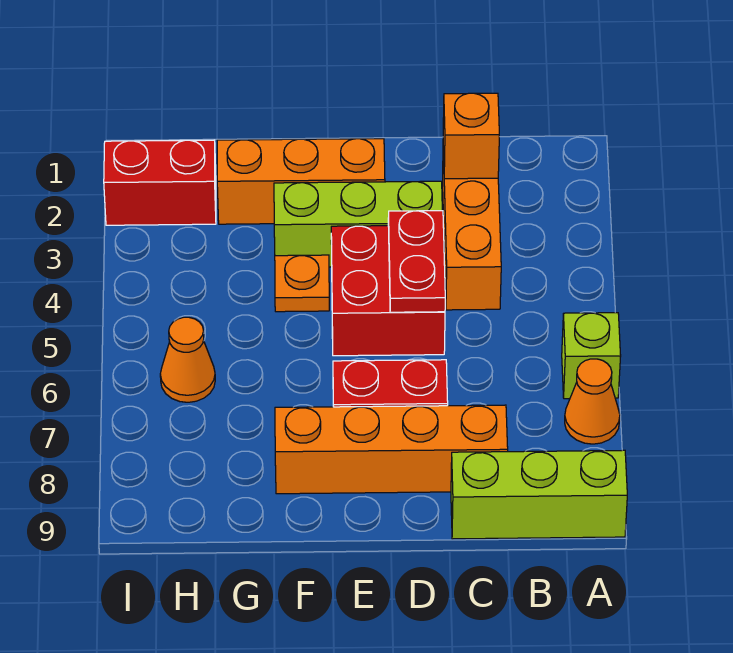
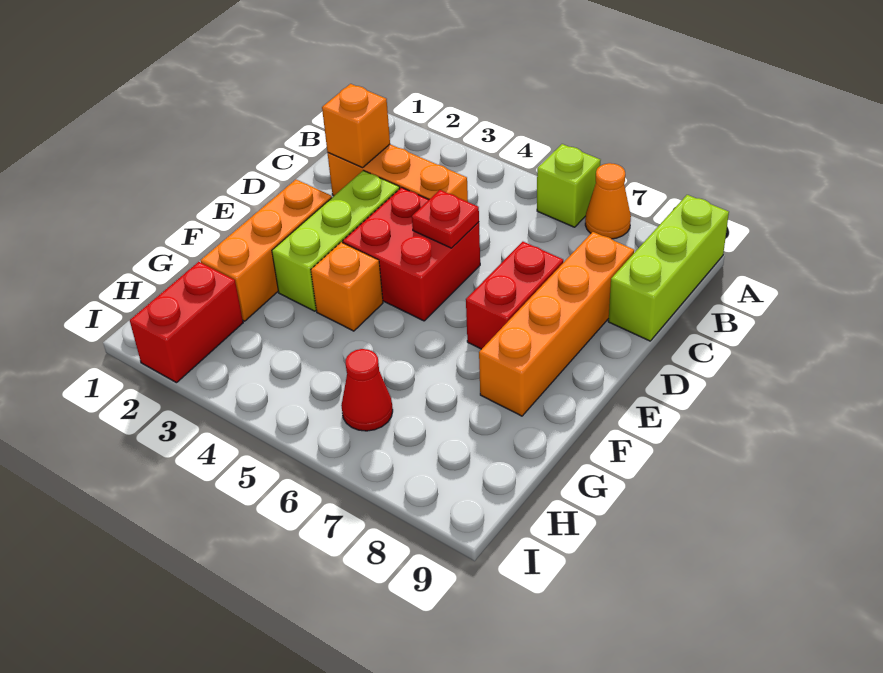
red plate D4:D5 level 2 -> red plate D5 level 2
orange plate F4 level 1 -> orange brick F4 level 1
orange cone H6 level 1 -> red cone H6 level 1

